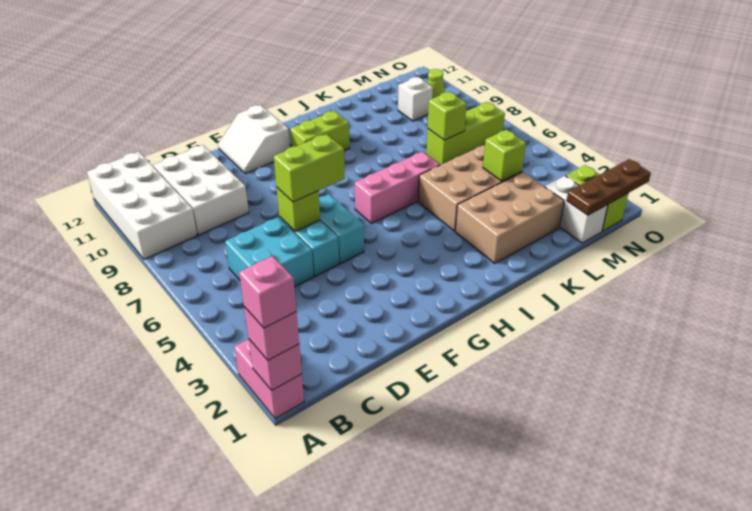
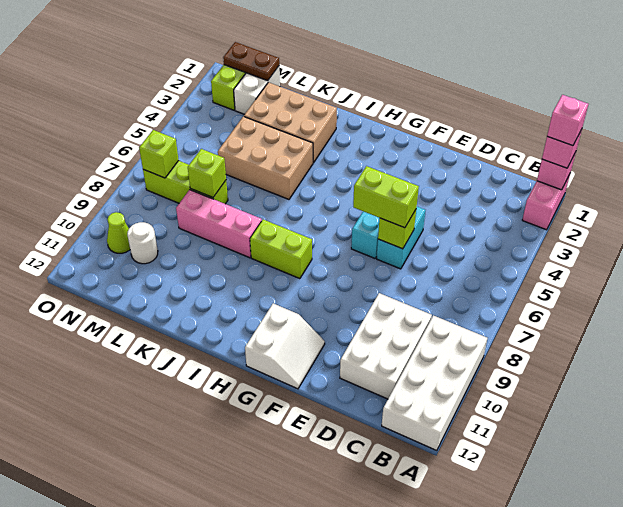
cyan brick C5:D6 level 1 -> none
pink brick H6:J6 level 1 -> pink brick J8:L8 level 1
lime brick H10:I10 level 1 -> lime brick H8:I8 level 1
lime brick L4 level 2 -> lime brick N7 level 2
brown plate M1:O1 level 2 -> brown plate M1:N1 level 2
white brick M10 level 1 -> white round brick M10 level 1

